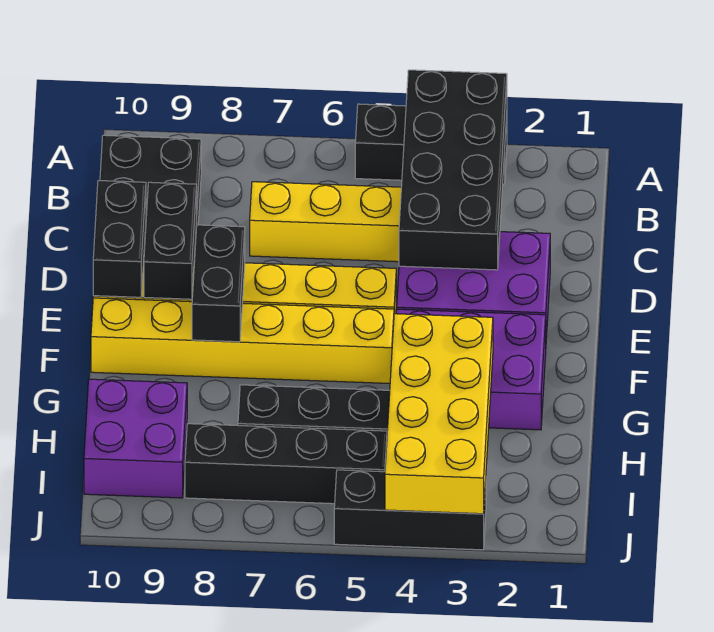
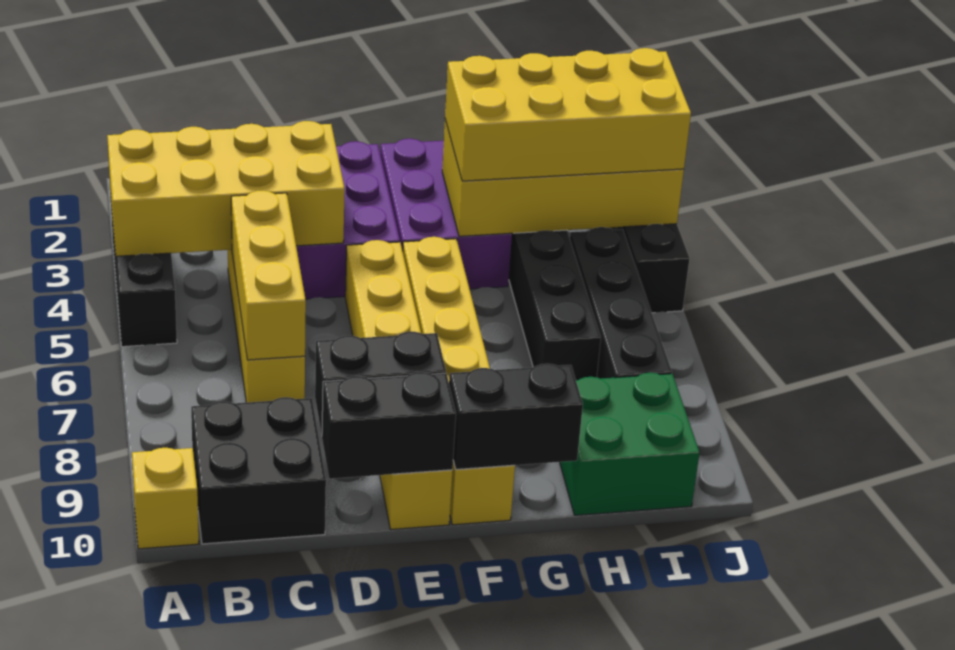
black brick A3:D4 level 2 -> yellow brick A3:D4 level 2
none -> yellow brick A10 level 1
none -> yellow brick C5:C7 level 2
black brick E8:F8 level 2 -> black brick F10:G10 level 2
none -> yellow brick G3:J4 level 3
purple brick H9:I10 level 1 -> green brick H9:I10 level 1

